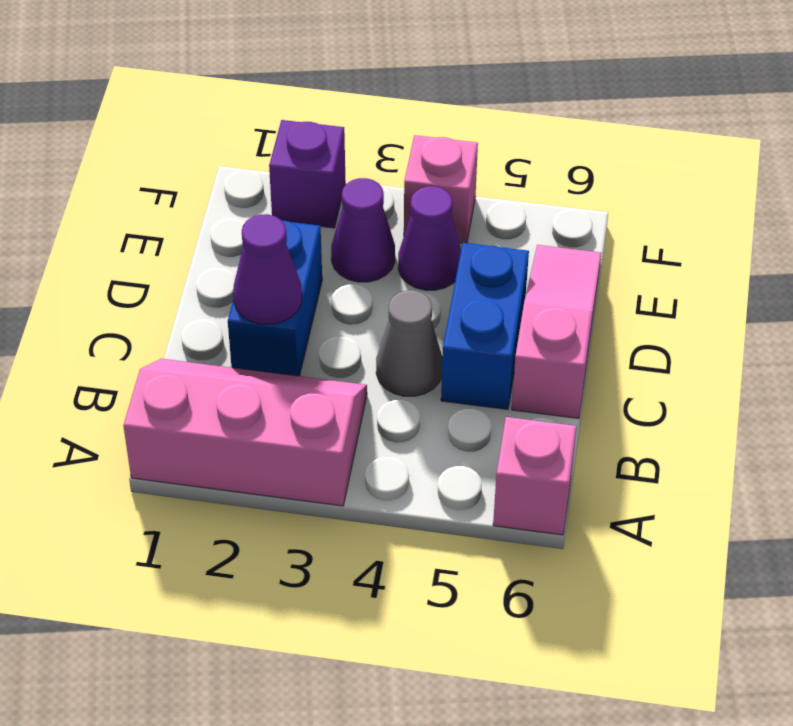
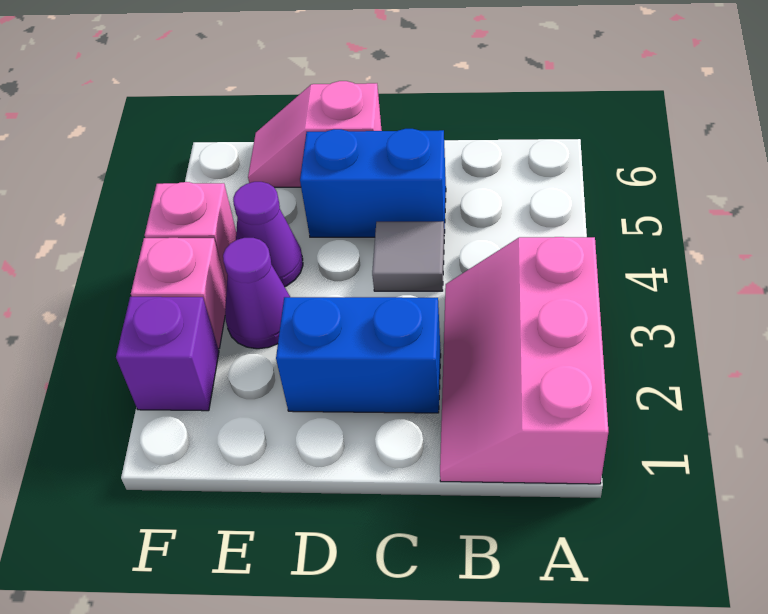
pink brick A6 level 1 -> pink brick F3 level 1
purple cone C2 level 2 -> none
grey cone C4 level 1 -> grey tile C4 level 1
pink slope C6:E6 level 1 top C -> pink slope D6:E6 level 1 top D

